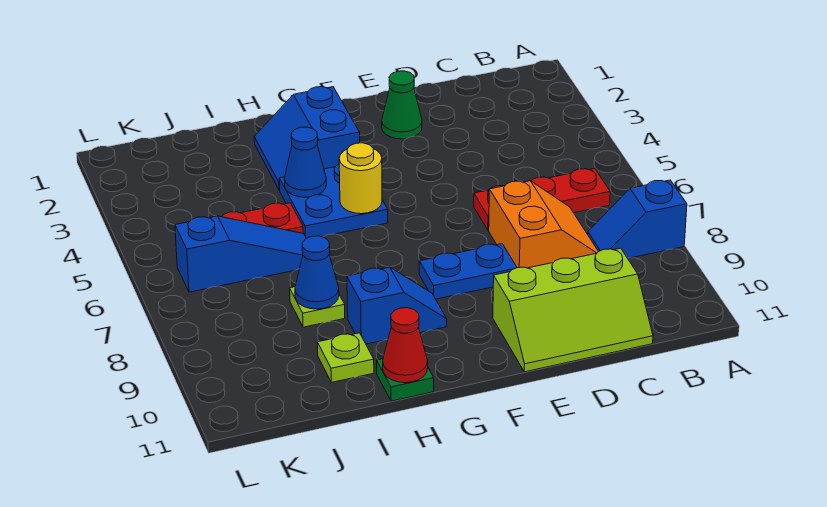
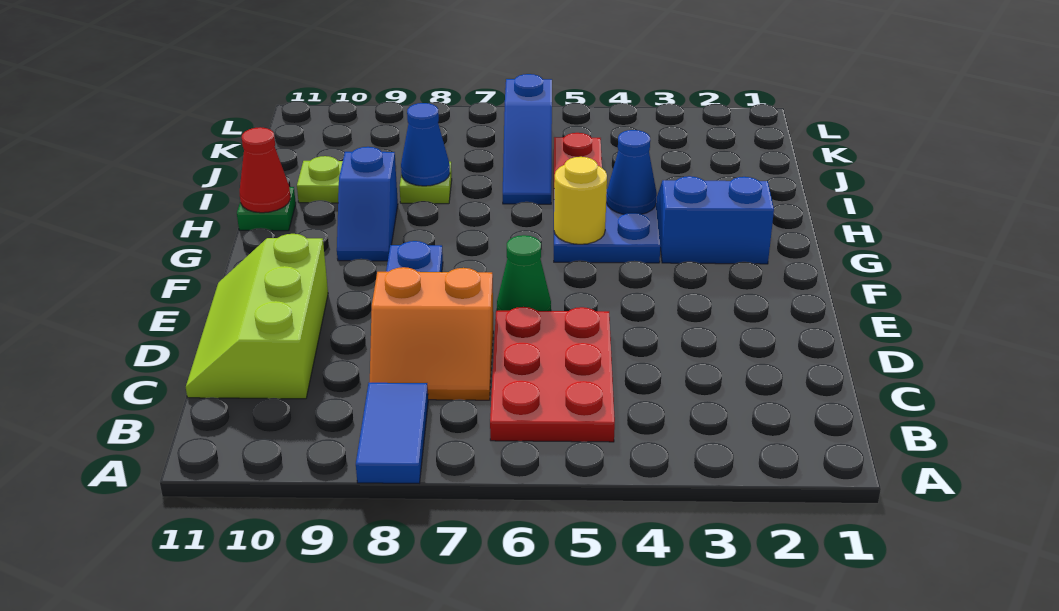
blue slope A8:B8 level 1 top A -> blue tile A8:B8 level 1
red plate B6:D6 level 1 -> red plate B5:D6 level 1
green cone E2 level 1 -> green cone E6 level 1

